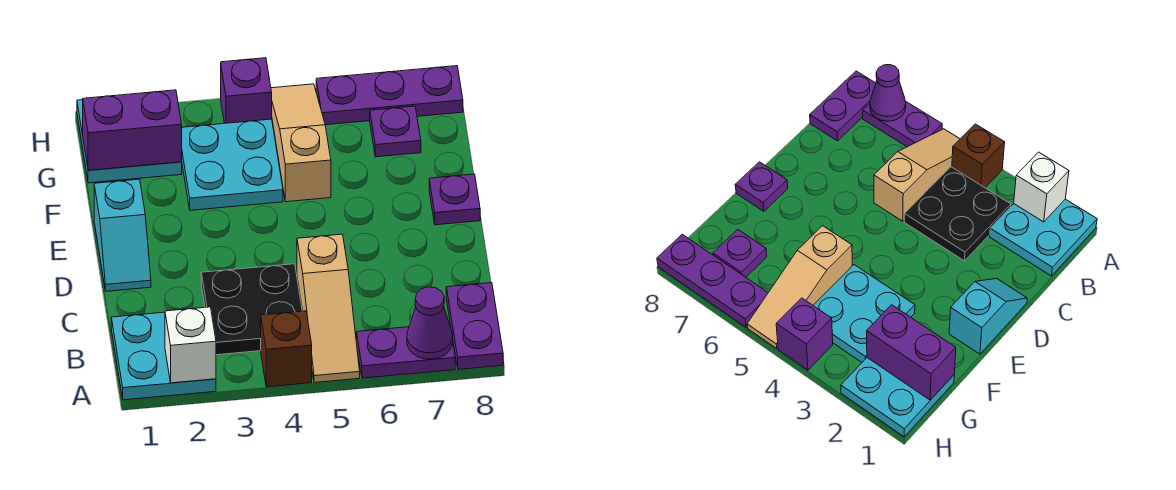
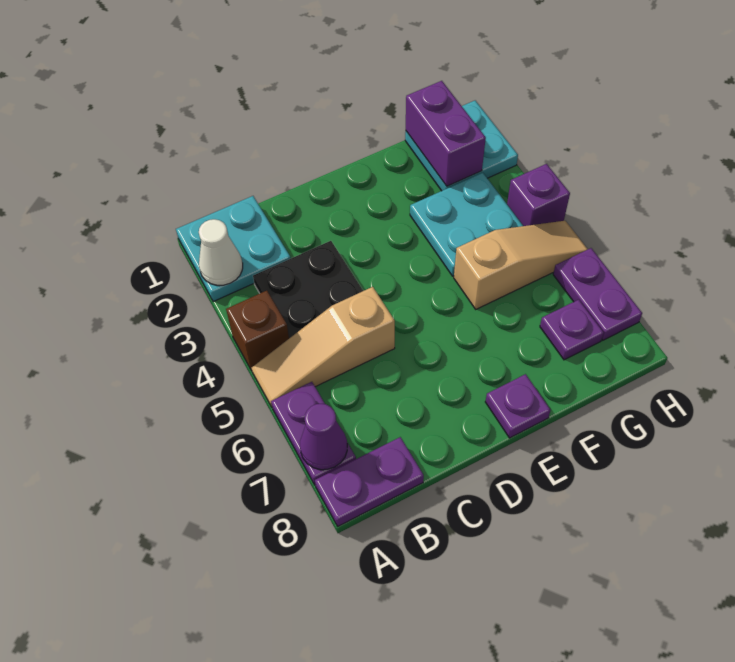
white brick A2 level 2 -> white cone A2 level 2
cyan slope D1:E1 level 1 top E -> none
purple plate H6:H8 level 1 -> purple plate H6:H7 level 1

